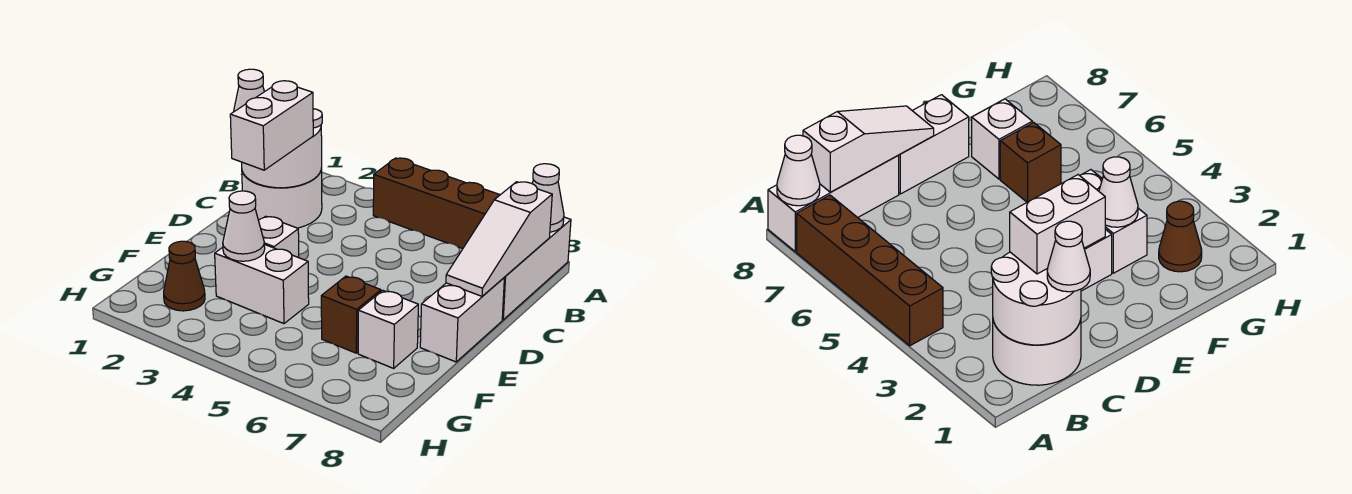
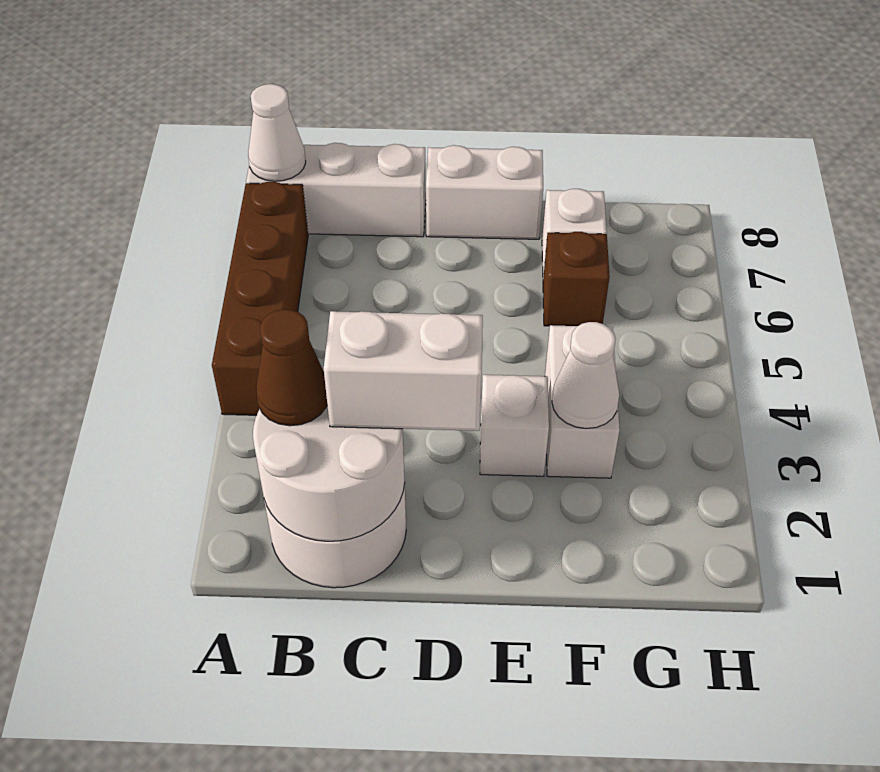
white slope B8:D8 level 2 top B -> none
white cone C1 level 3 -> none
brown cone G2 level 1 -> brown cone B2 level 3

